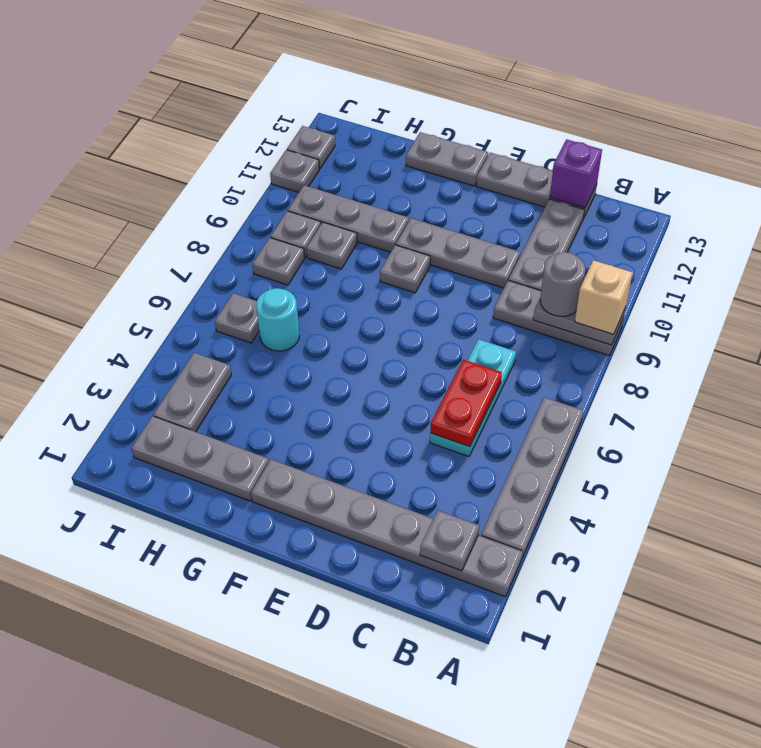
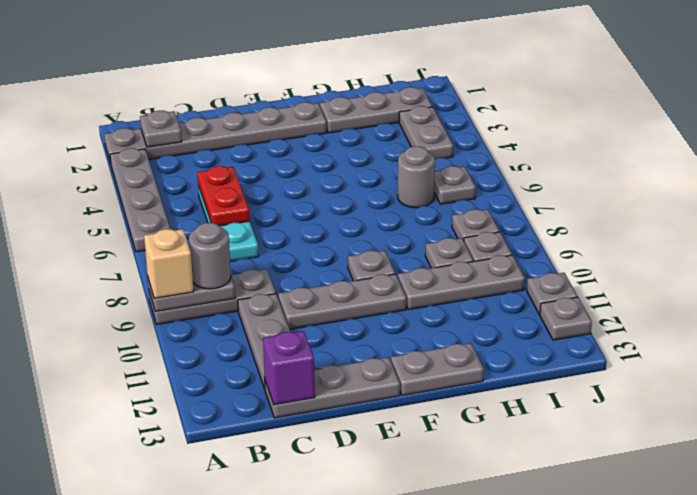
cyan round brick H6 level 1 -> grey round brick H6 level 1

